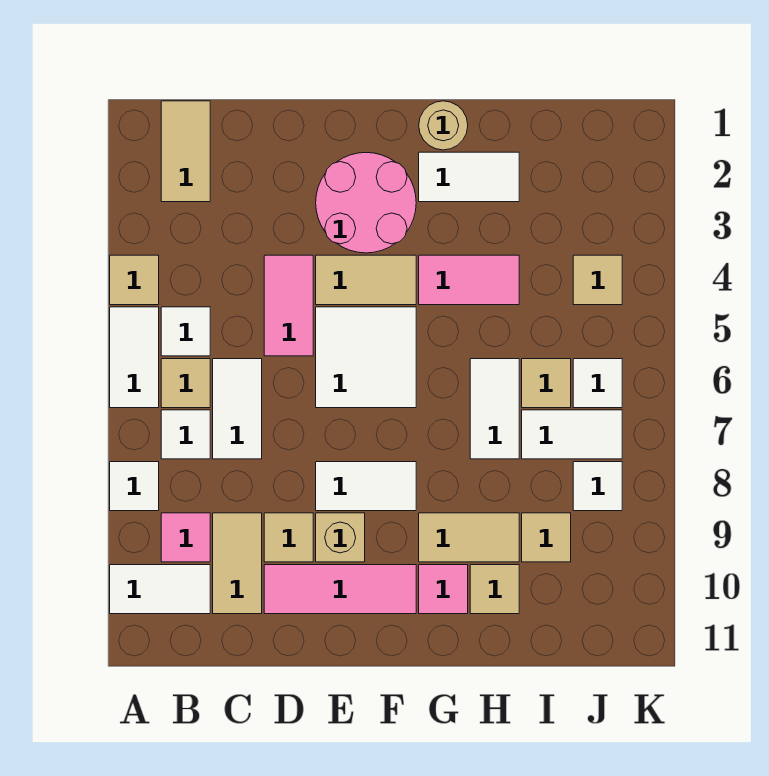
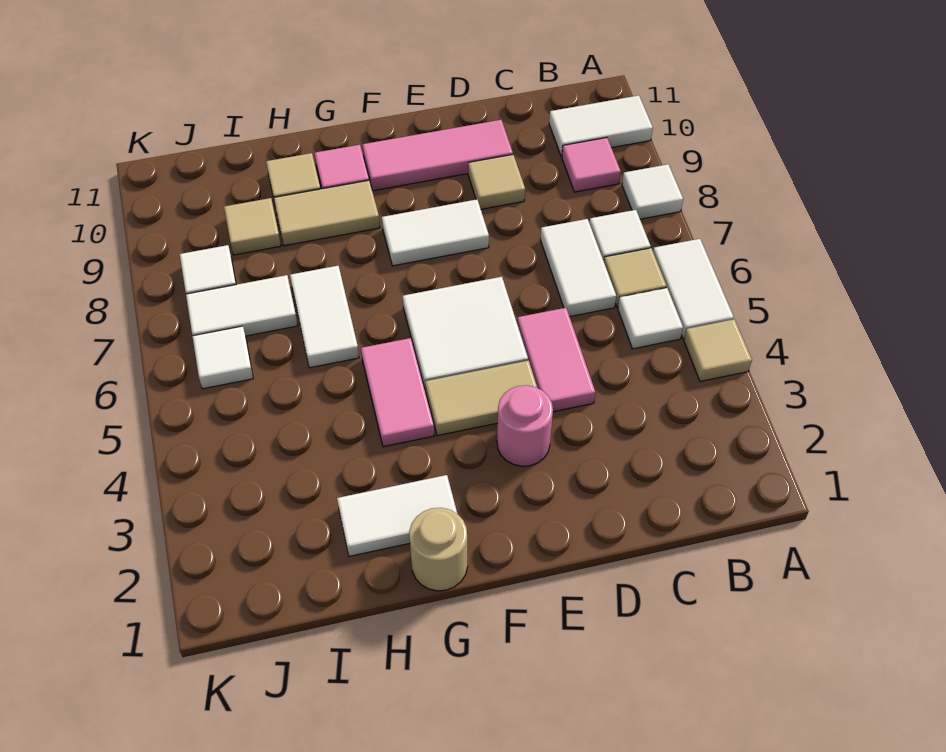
tan tile B1:B2 level 1 -> none
tan tile C9:C10 level 1 -> none
pink round brick E2:F3 level 1 -> pink round brick E3 level 1
tan brick E9 level 1 -> none
pink tile G4:H4 level 1 -> pink tile G4:G5 level 1
tan tile I6 level 1 -> none
tan tile J4 level 1 -> none

